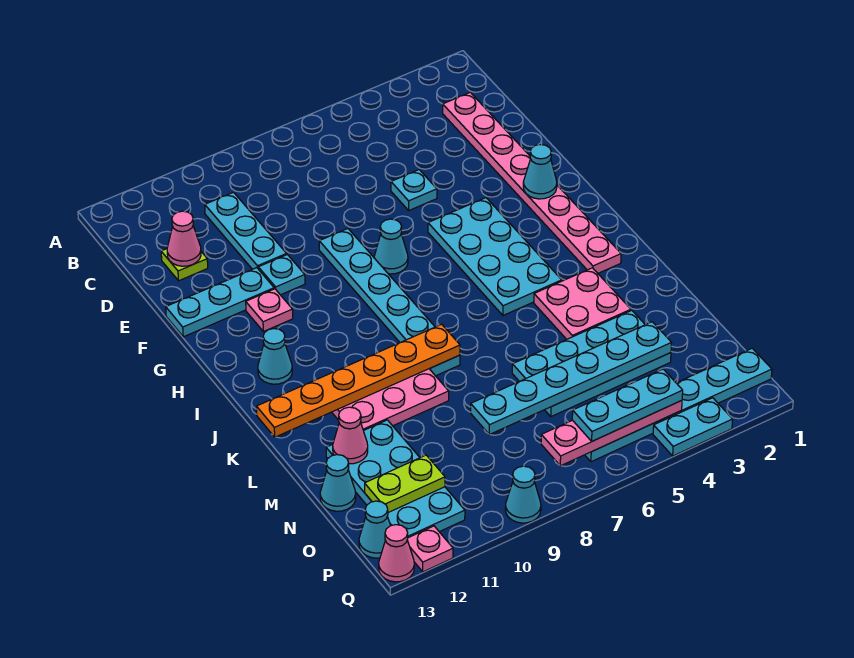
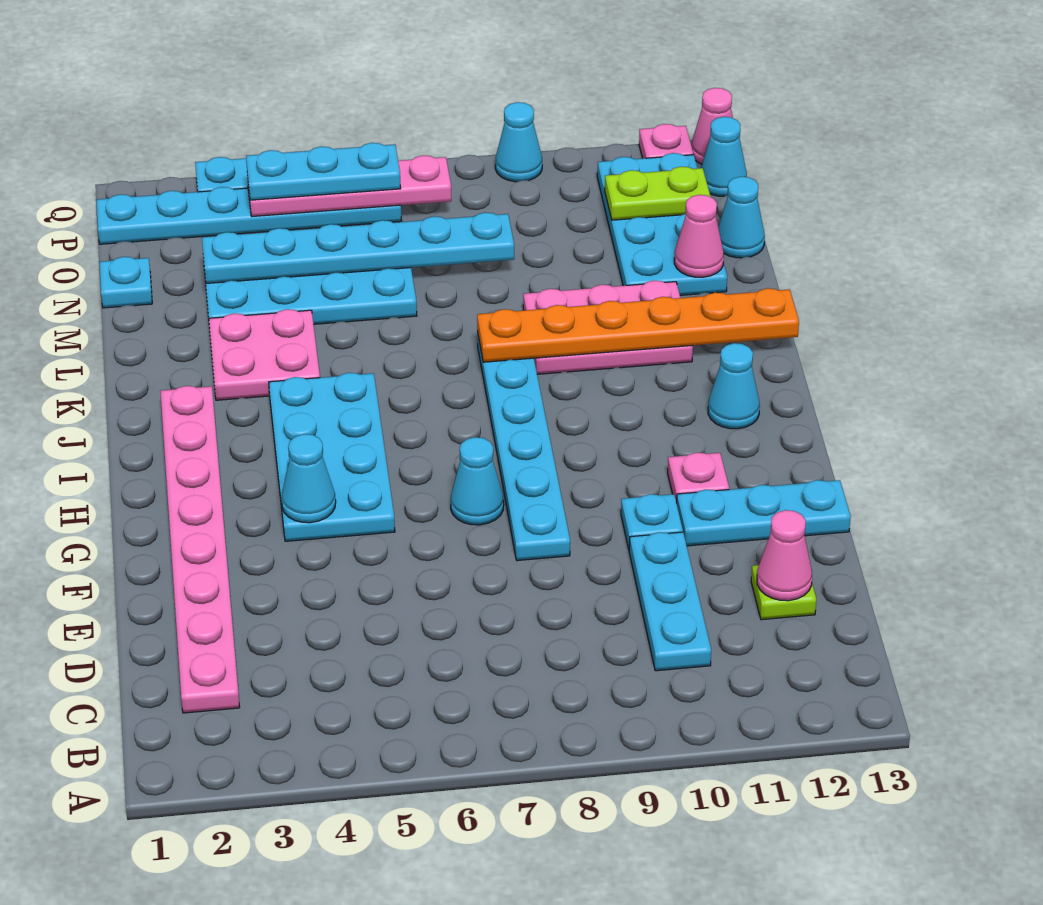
cyan plate E5 level 1 -> cyan plate N1 level 1
cyan cone G2 level 2 -> cyan cone G4 level 2

